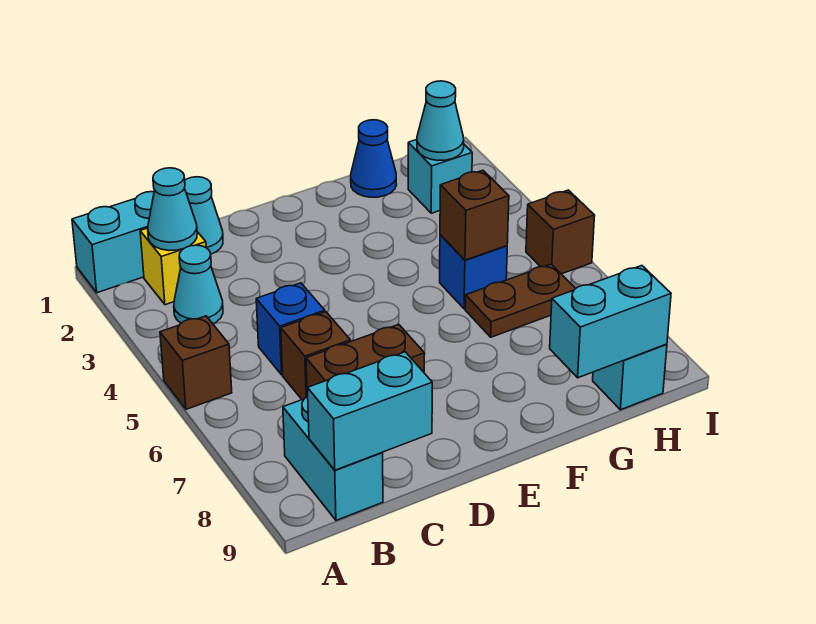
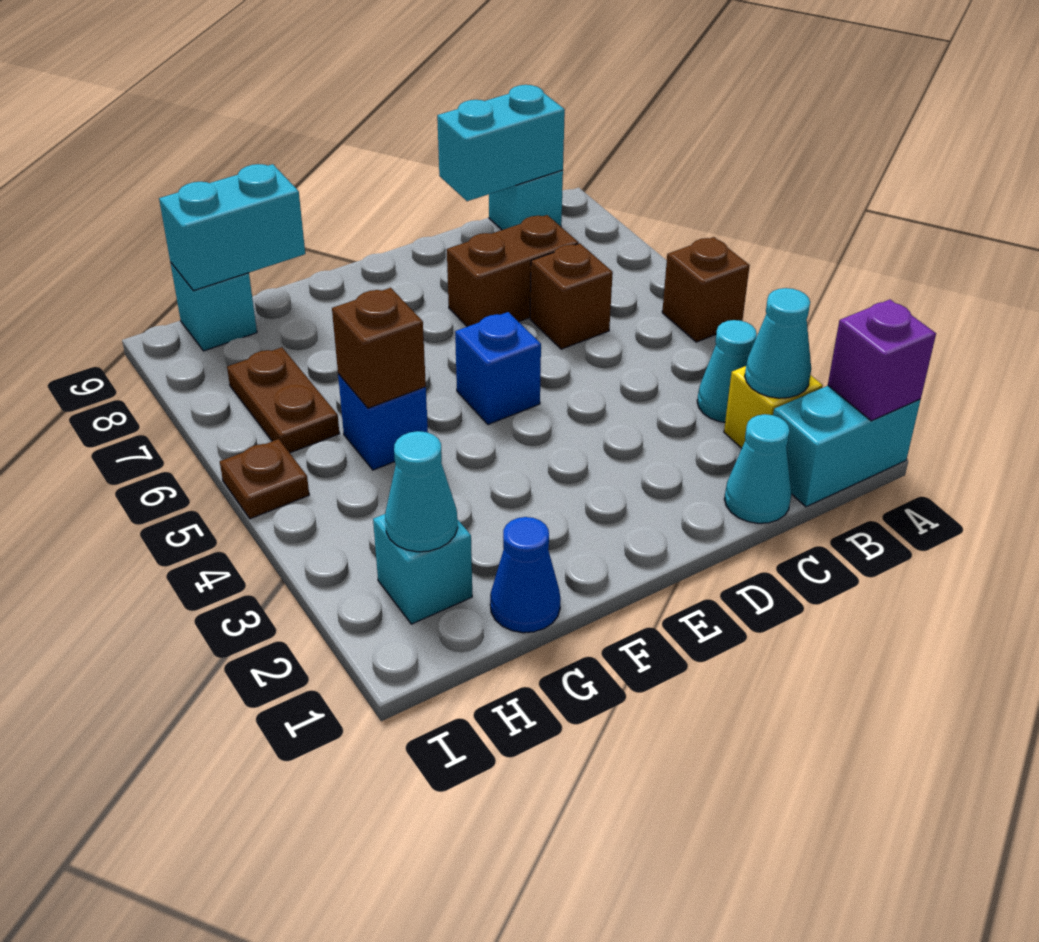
none -> purple brick A1 level 2
cyan brick B8:B9 level 1 -> cyan brick B9 level 1
blue brick C5 level 1 -> blue brick E5 level 1
brown plate G6:H6 level 1 -> brown plate H6:H7 level 1
brown brick I5 level 1 -> brown plate I5 level 1

